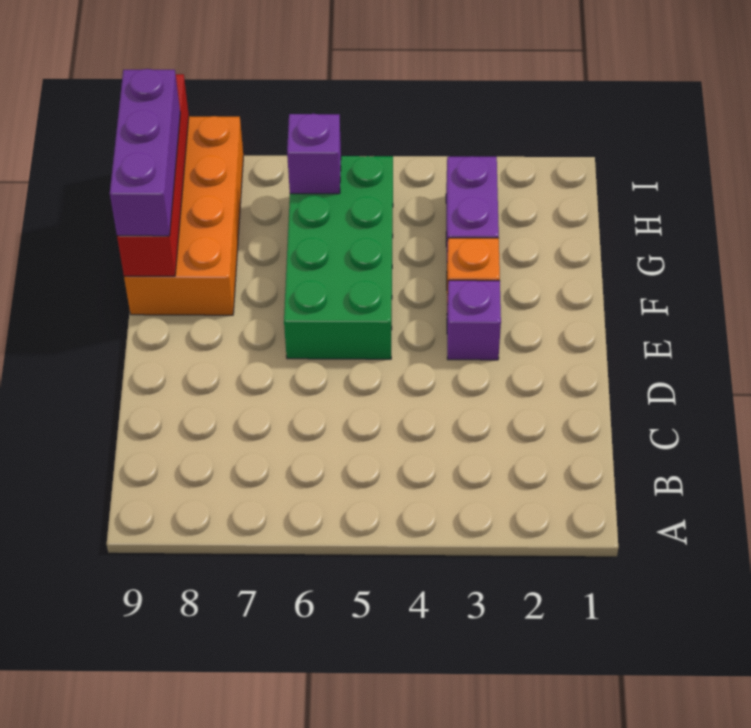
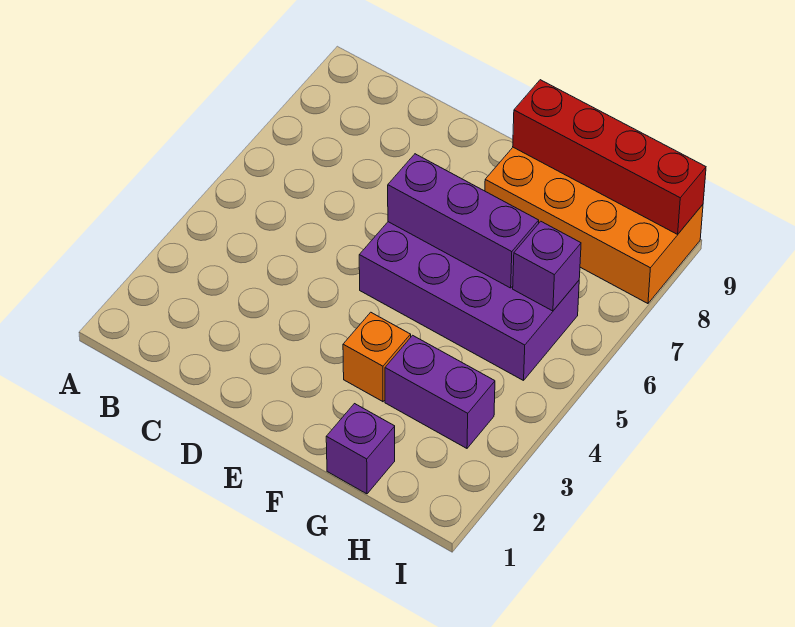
purple brick E3 level 1 -> purple brick G1 level 1
green brick E5:H6 level 1 -> purple brick E5:H6 level 1
purple brick F9:H9 level 3 -> purple brick E6:G6 level 2

